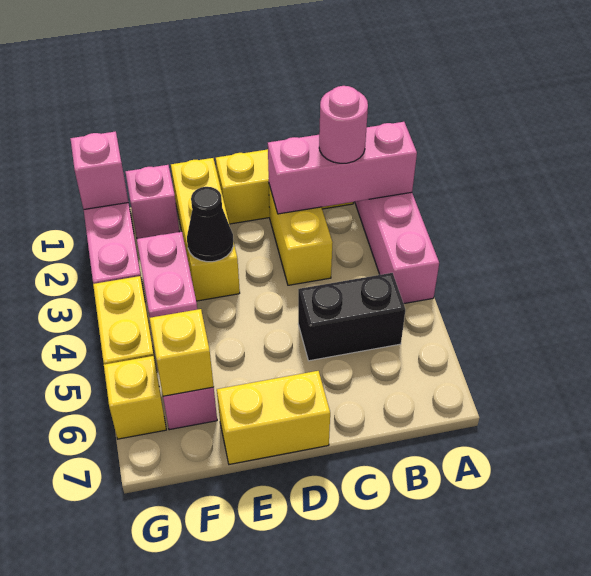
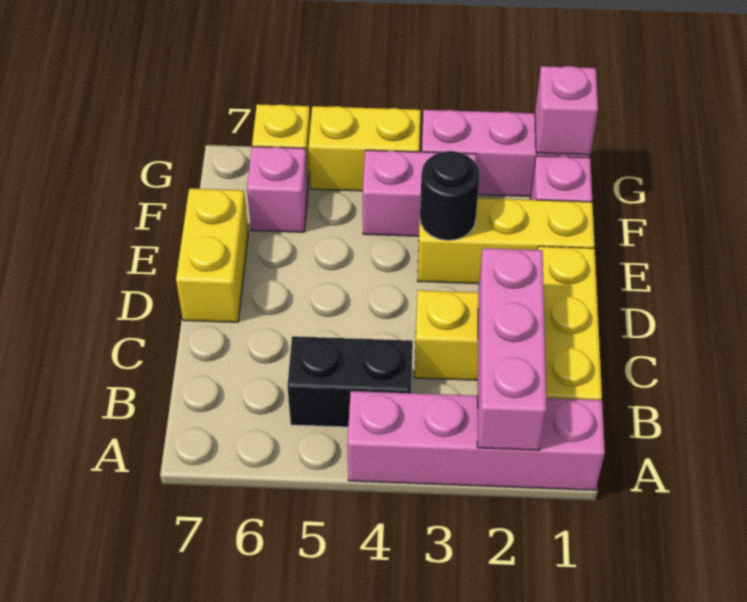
pink round brick B2 level 3 -> none
black brick B5:C5 level 1 -> black brick B4:B5 level 1
black cone E3 level 2 -> black round brick E3 level 2
yellow brick F6 level 2 -> none

